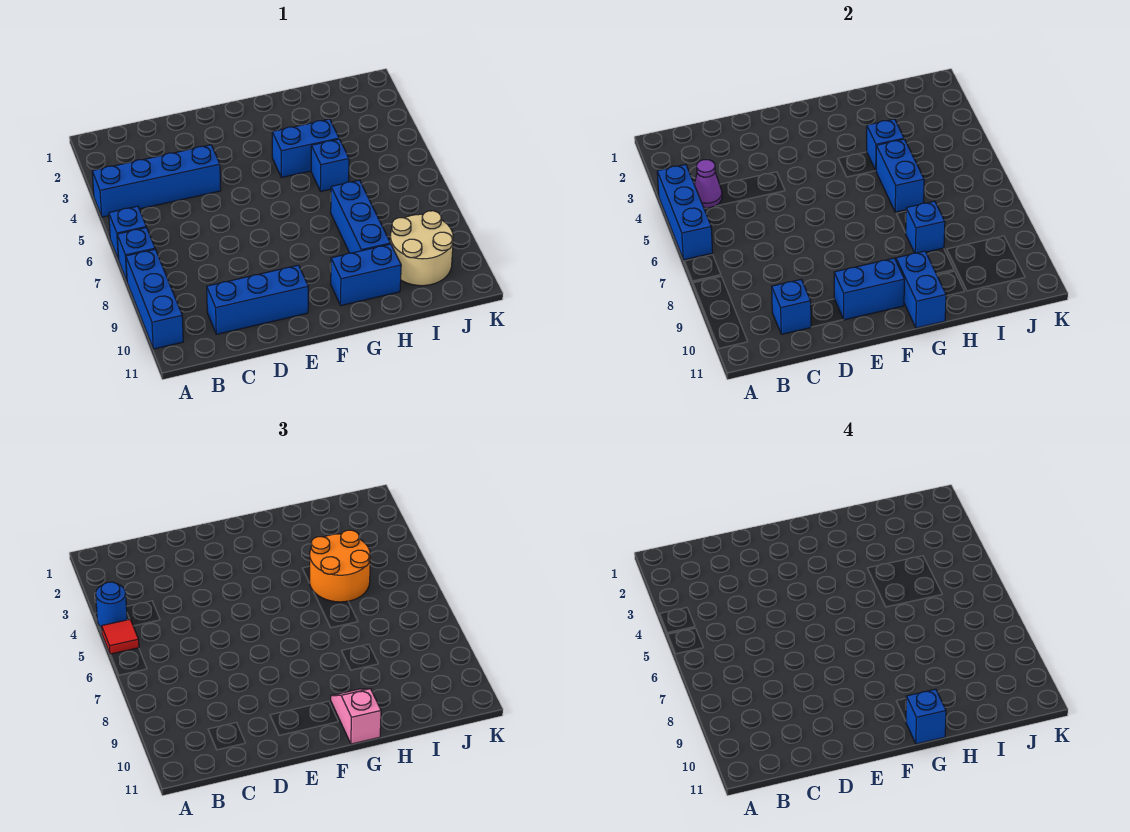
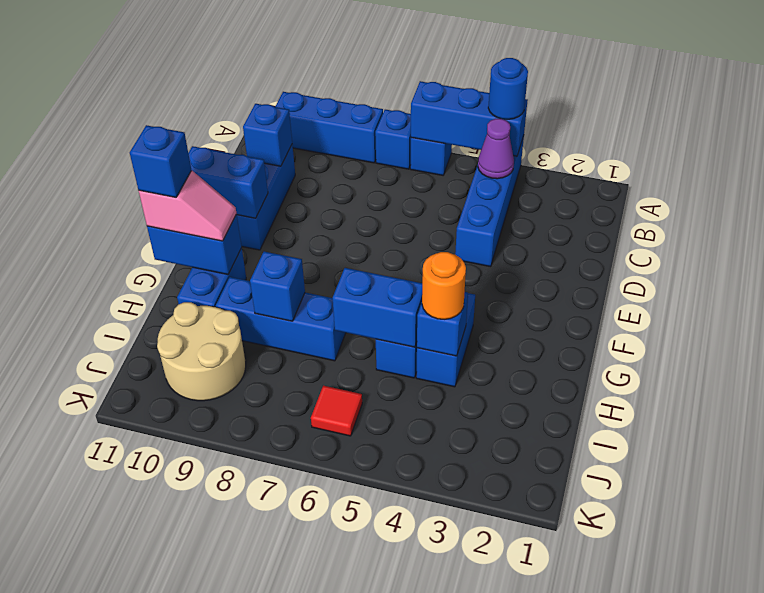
red tile A5 level 3 -> red tile J6 level 1
blue brick E10:F10 level 2 -> blue brick E10:E11 level 2
orange round brick H4:I5 level 3 -> orange round brick H4 level 3

